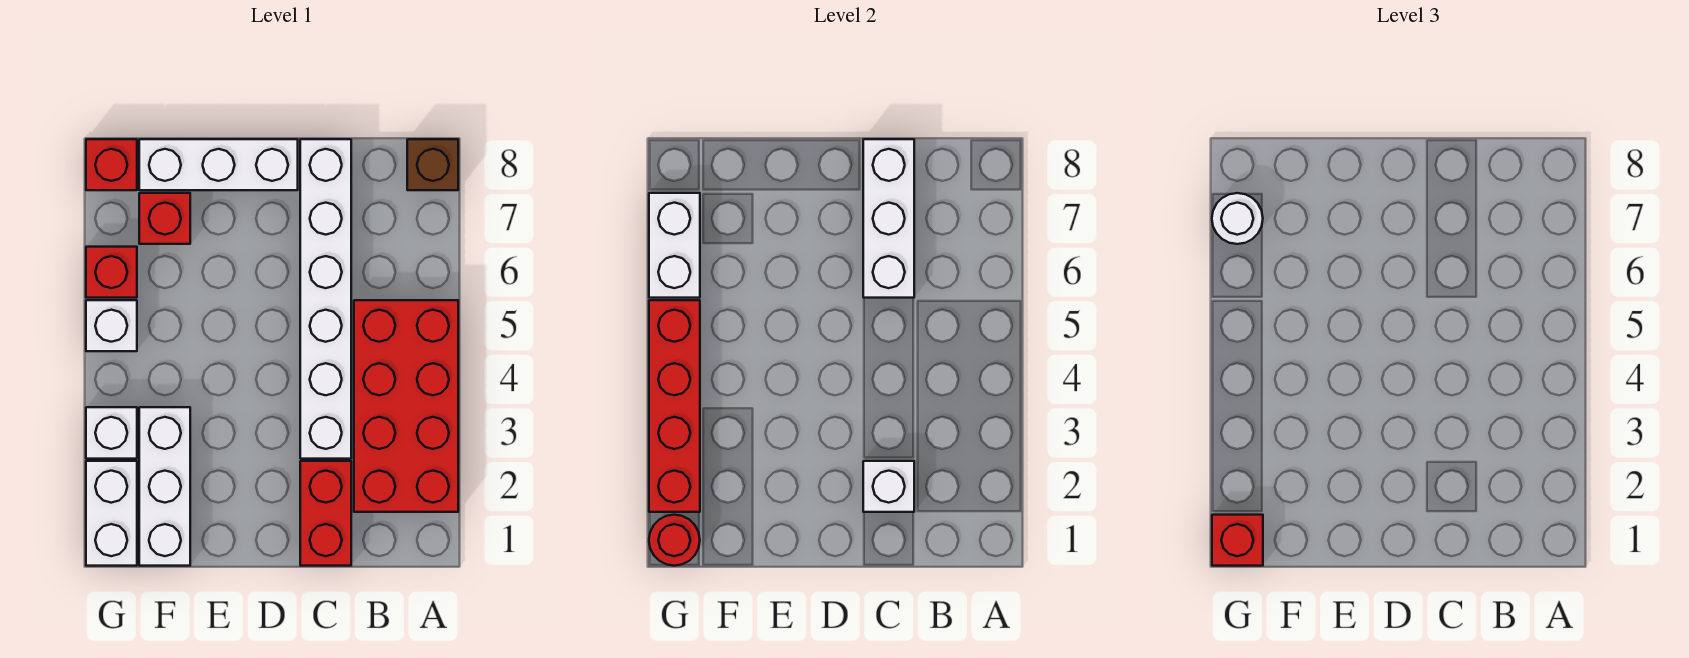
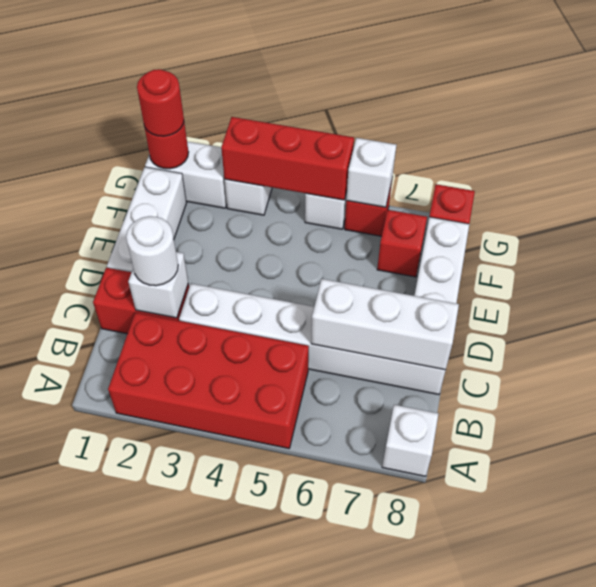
brown brick A8 level 1 -> white brick A8 level 1
white brick F1:F3 level 1 -> white brick D1:F1 level 1
red brick G1 level 3 -> red round brick G1 level 3
red brick G2:G5 level 2 -> red brick G3:G5 level 2
white brick G6:G7 level 2 -> white brick G6 level 2
white round brick G7 level 3 -> white round brick C2 level 3

